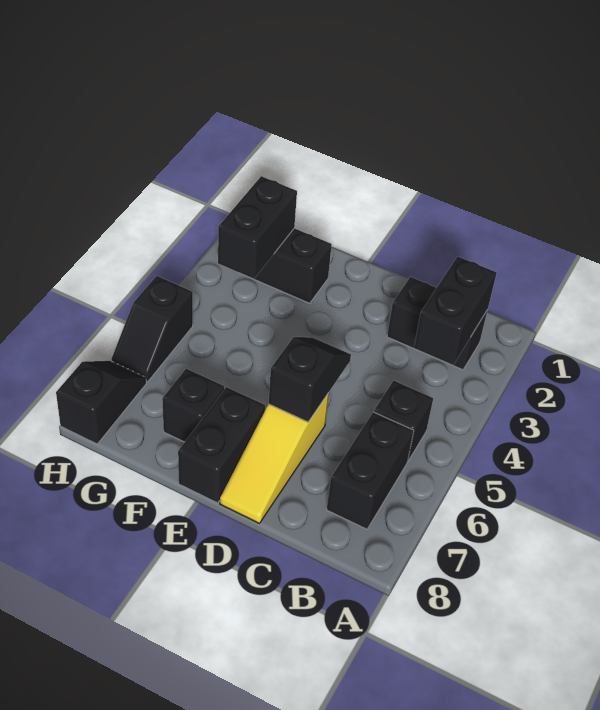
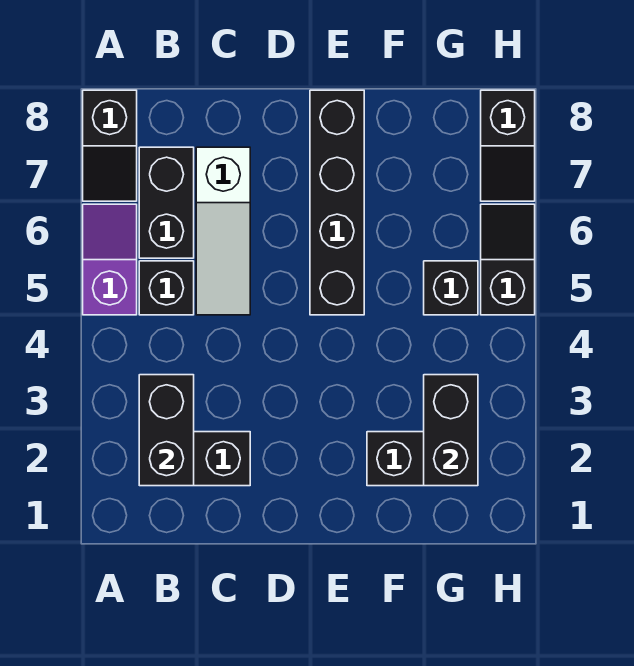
none -> purple slope A5:A6 level 1 top 5
none -> white slope C5:C7 level 1 top 7
black slope D5:D6 level 2 top 6 -> black slope A7:A8 level 1 top 8
yellow slope D6:D8 level 1 top 6 -> none
black brick E7:E8 level 1 -> black brick E5:E8 level 1
black brick F7 level 1 -> black brick G5 level 1

